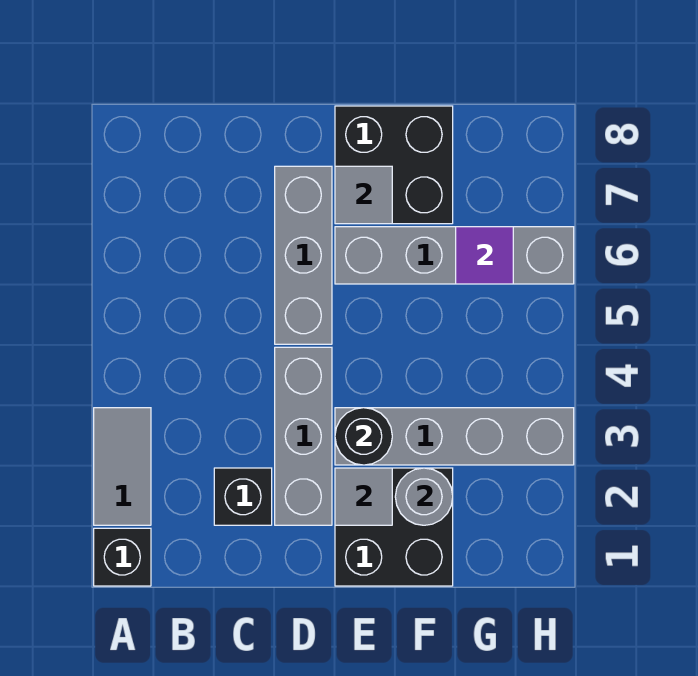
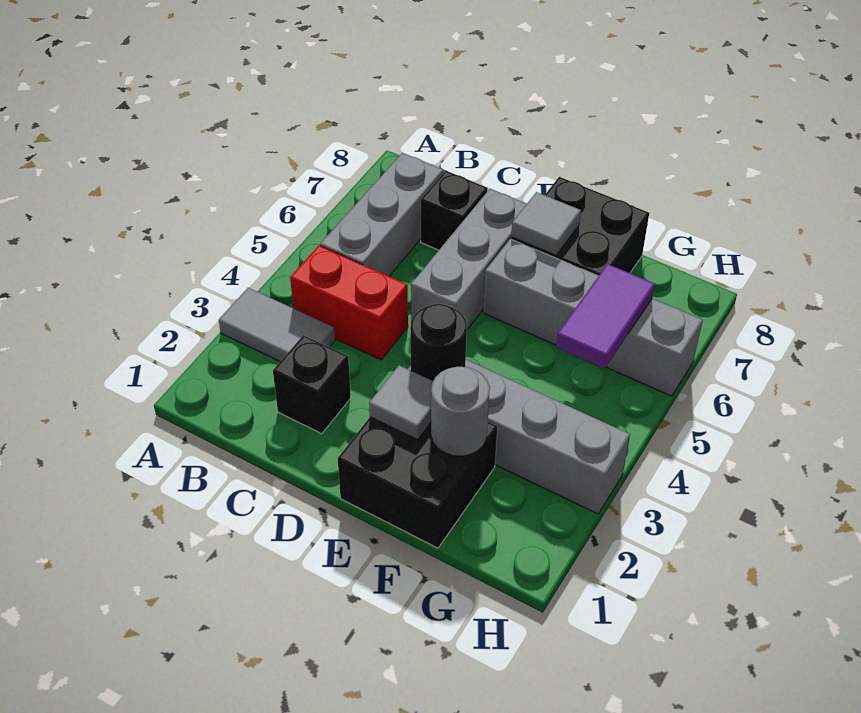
black brick A1 level 1 -> black brick C7 level 1
grey tile A2:A3 level 1 -> grey tile A3:B3 level 1
none -> red brick B4:C4 level 1
grey brick D2:D4 level 1 -> grey brick B5:B7 level 1
purple tile G6 level 2 -> purple tile G5:G6 level 2

